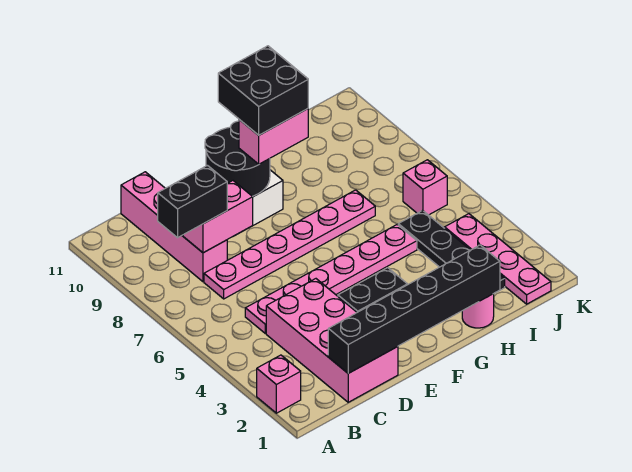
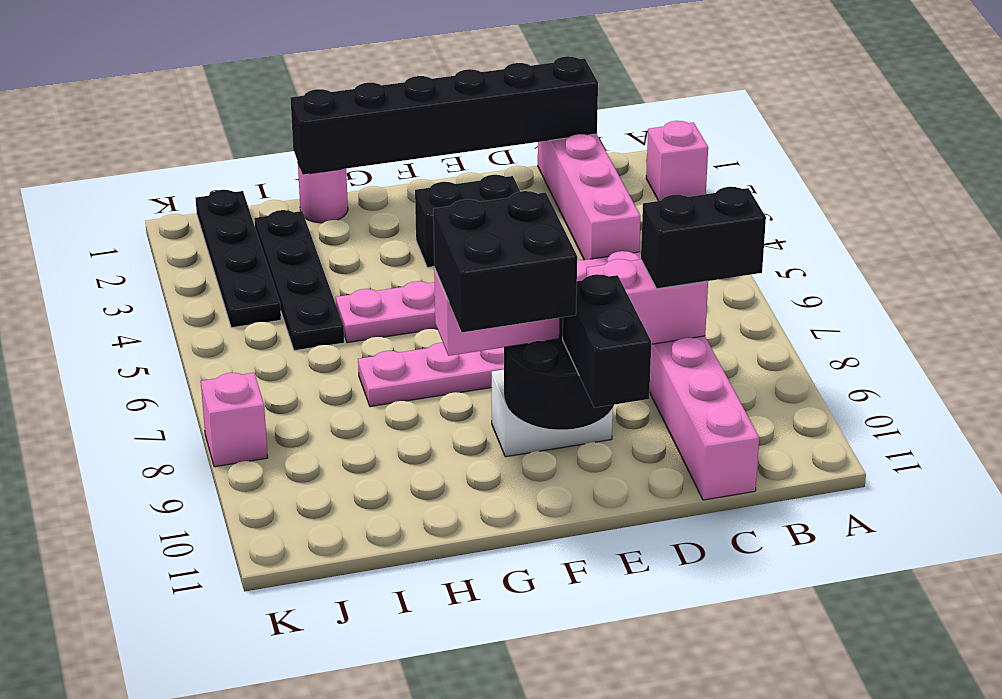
pink brick C1:D4 level 1 -> pink brick C1:C4 level 1
none -> black brick E10:E11 level 3
pink plate J1:J4 level 1 -> black plate J1:J4 level 1
pink brick J6 level 1 -> pink brick K8 level 1

